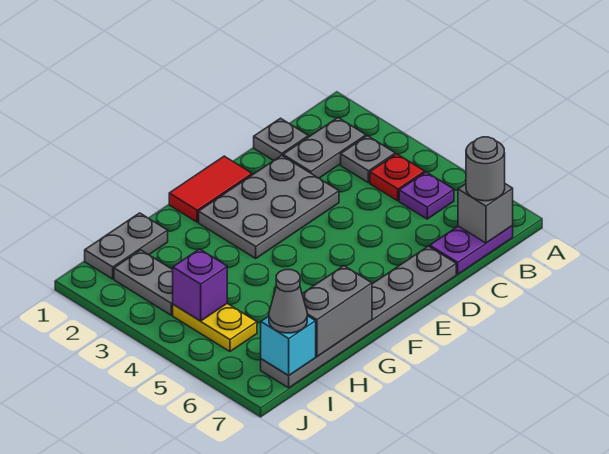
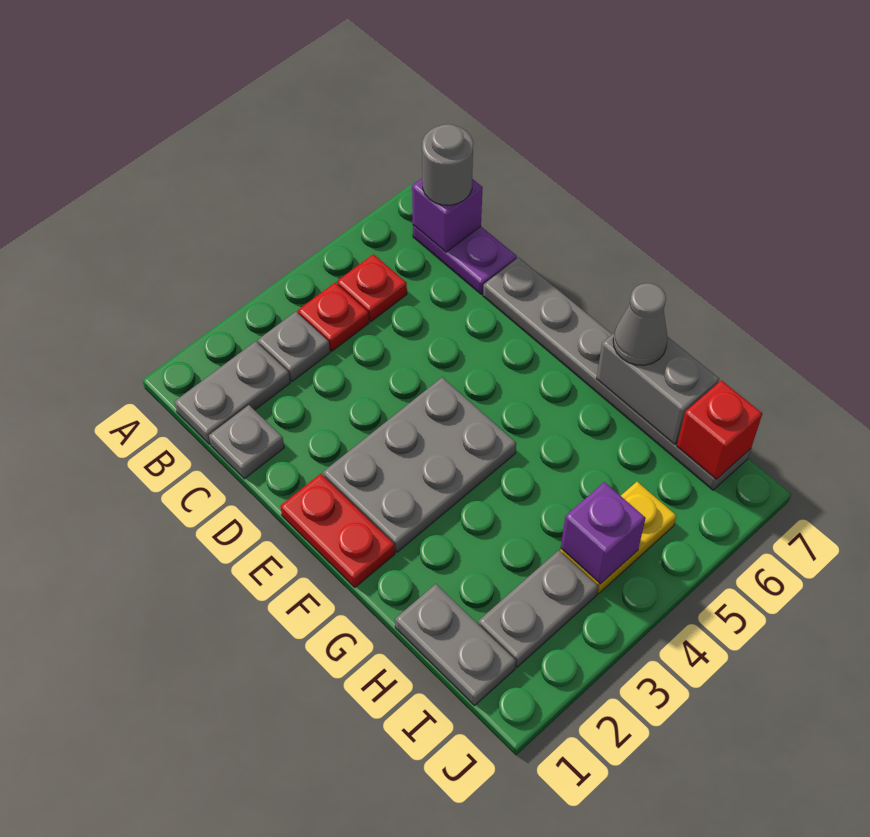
grey plate B2:C2 level 1 -> grey plate B1:B2 level 1
purple plate B5 level 1 -> red plate B5 level 1
grey brick B7 level 2 -> purple brick B7 level 2
grey plate D2:F3 level 1 -> grey plate E2:F4 level 1
red tile E1:F1 level 1 -> red plate E1:F1 level 1
cyan brick I7 level 2 -> red brick I7 level 2
grey cone I7 level 3 -> grey cone G7 level 3

